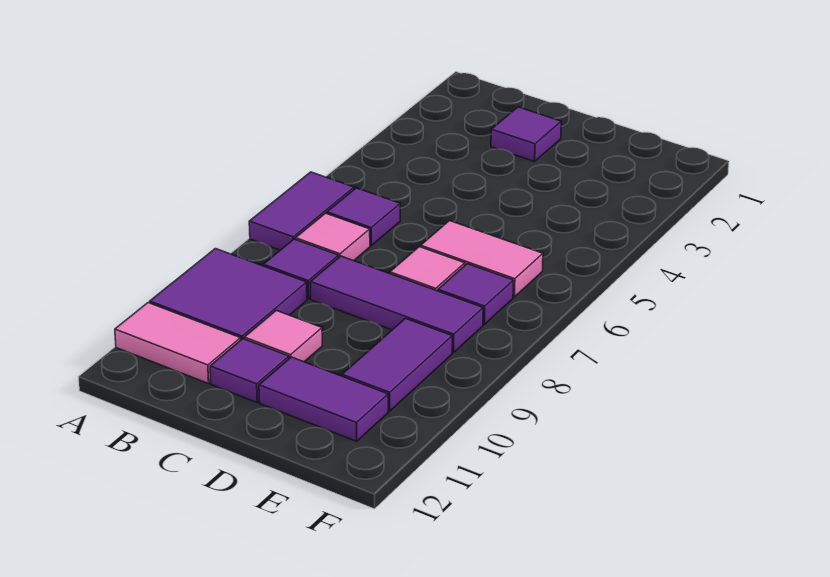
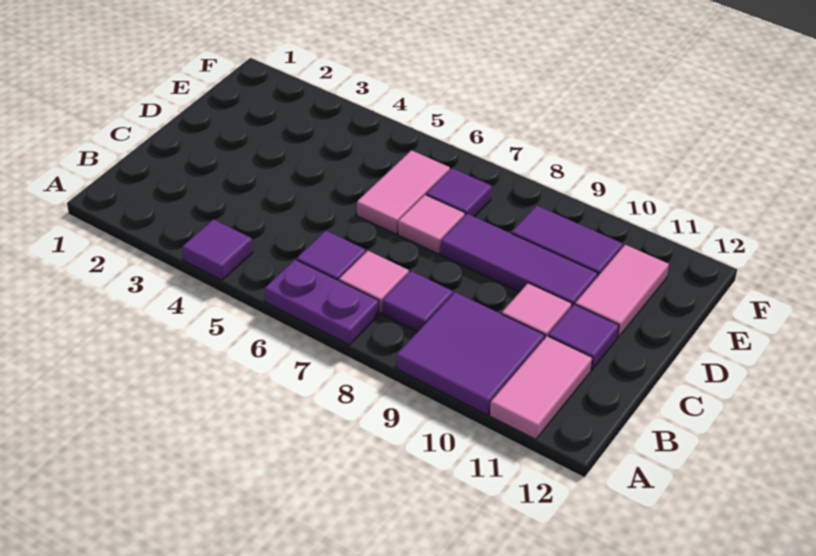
purple tile A6:A7 level 1 -> purple plate A6:A7 level 1
purple tile C2 level 1 -> purple tile A4 level 1
purple tile C8:E8 level 1 -> purple tile D8:D10 level 1
purple tile D11:E11 level 1 -> pink tile D11:E11 level 1

